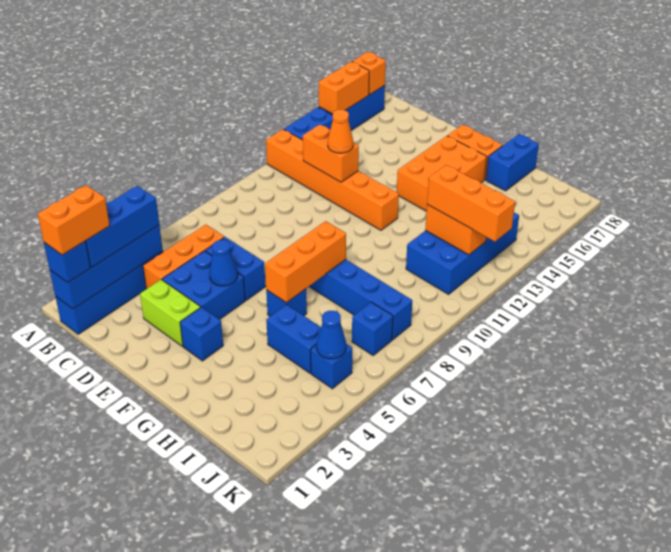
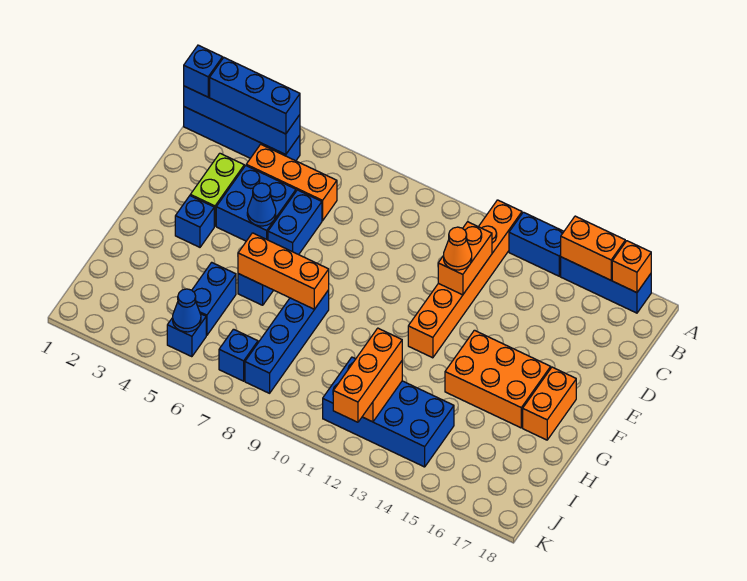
orange brick B1:B2 level 4 -> none
blue brick H17:H18 level 1 -> none

